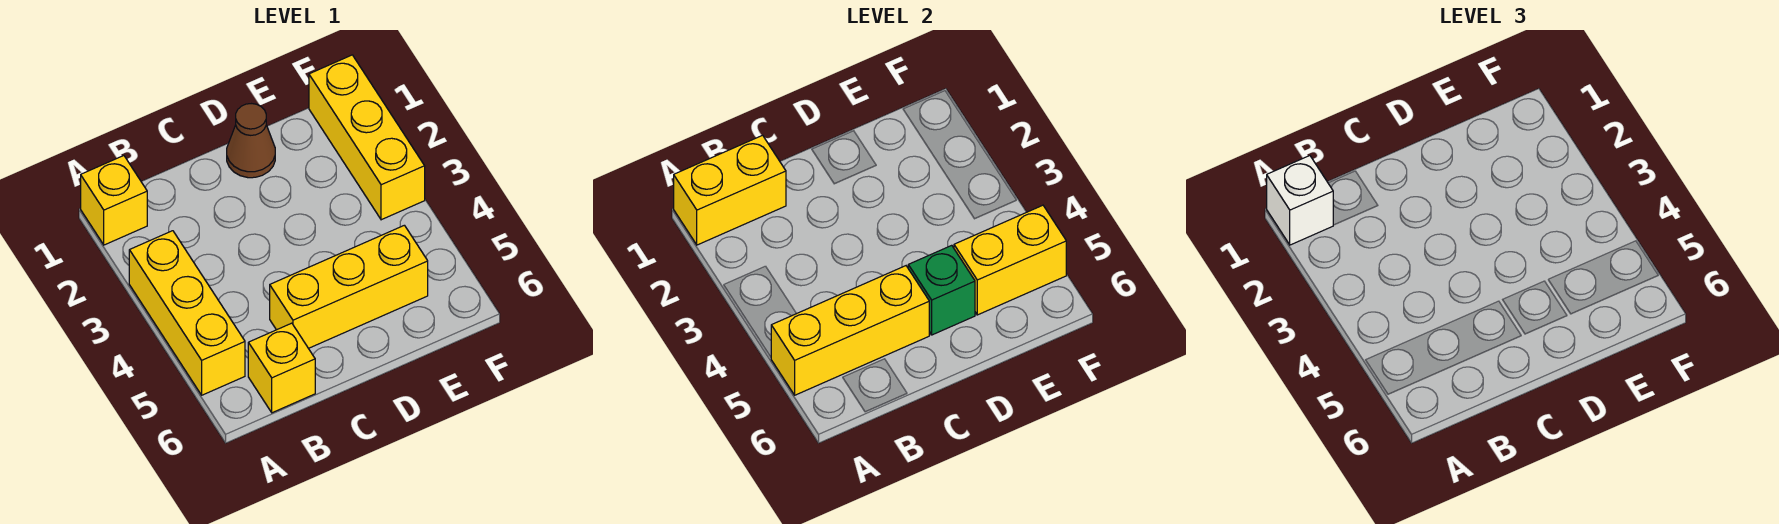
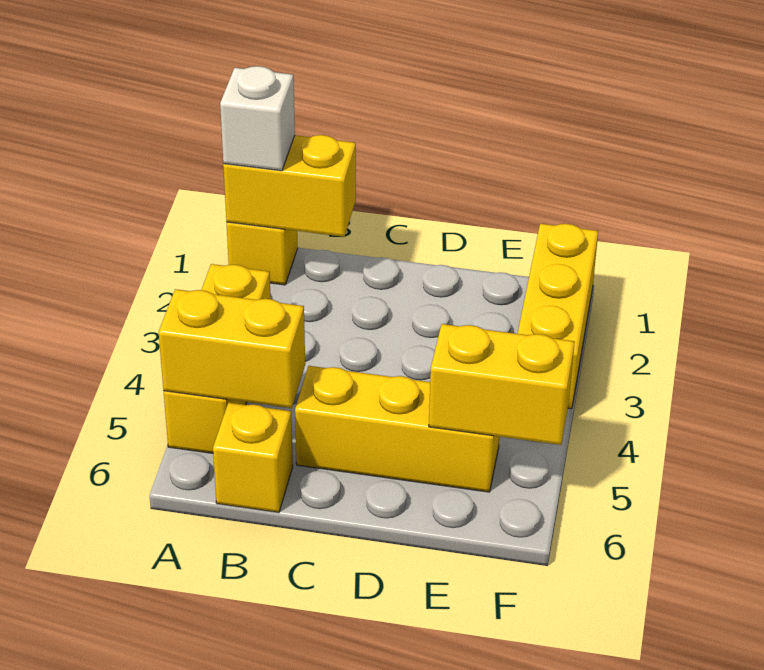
yellow brick A5:C5 level 2 -> yellow brick A5:B5 level 2
brown cone D1 level 1 -> none
green brick D5 level 2 -> none

